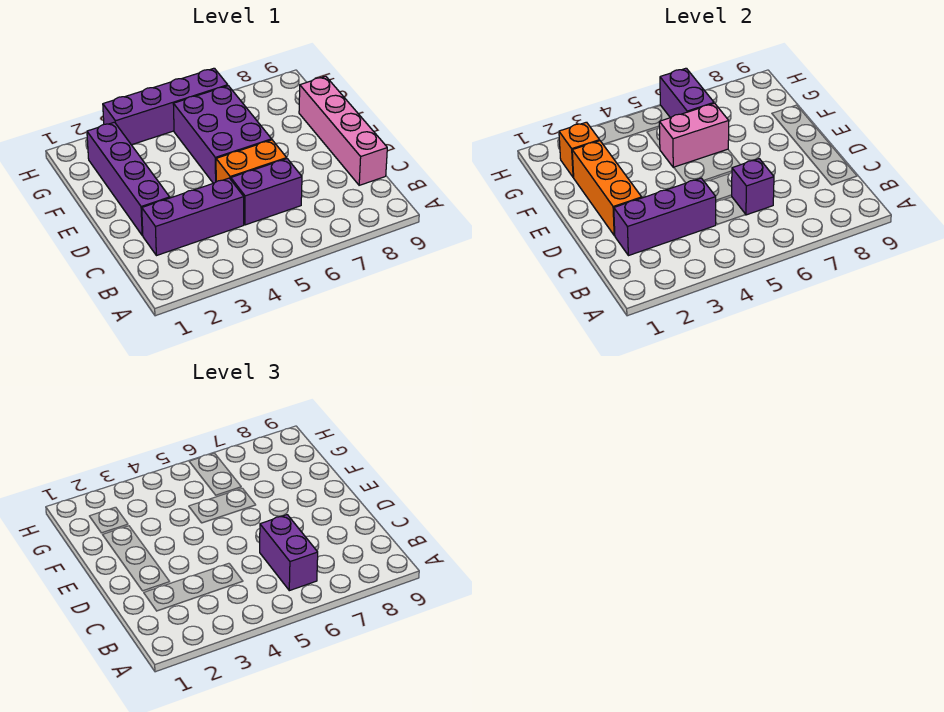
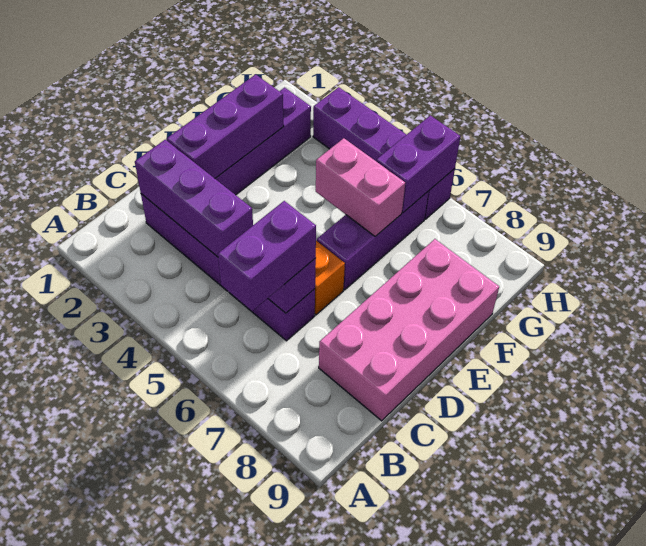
pink brick C9:F9 level 1 -> pink brick C8:F9 level 1
orange brick D2:F2 level 2 -> purple brick D2:F2 level 2
purple brick E5:G6 level 1 -> purple brick E6:G6 level 1
orange brick G2 level 2 -> none

